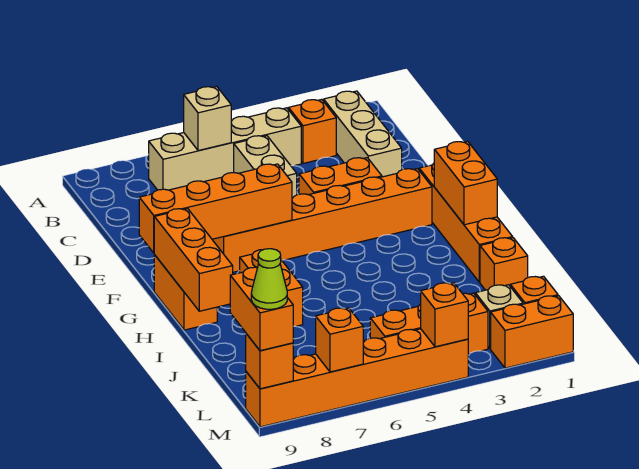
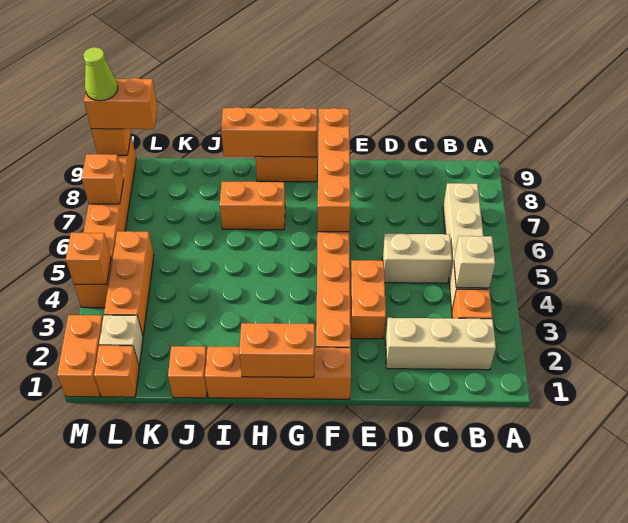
tan brick B6 level 2 -> tan brick B4 level 2

